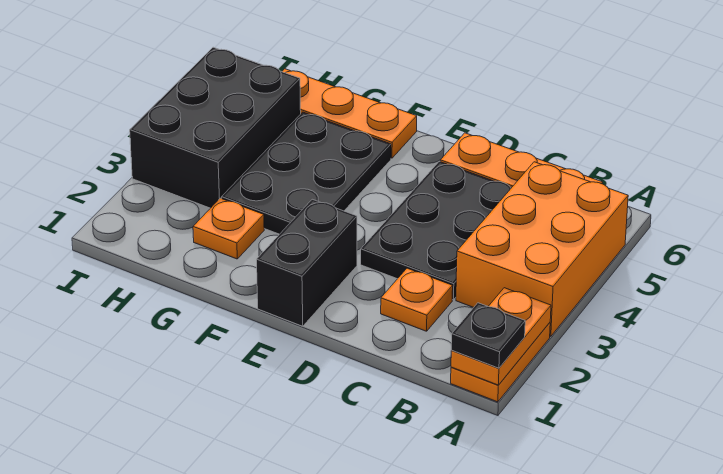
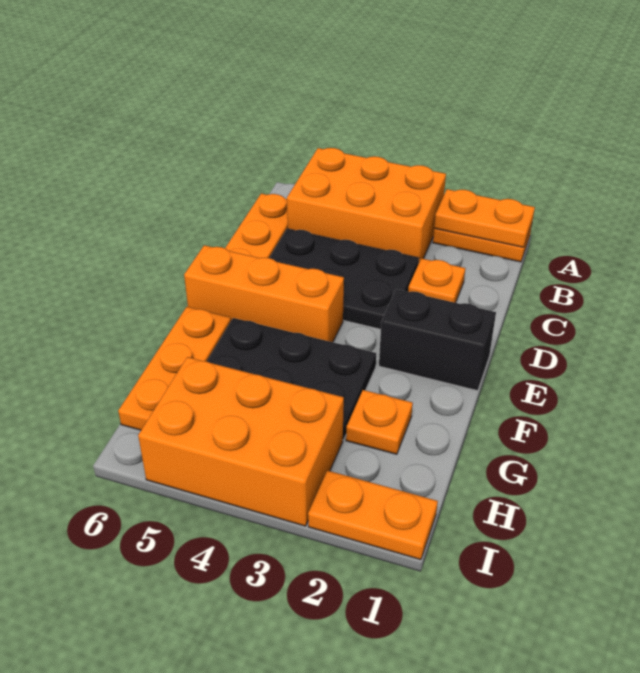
black plate A1 level 3 -> none
none -> orange brick E4:E6 level 1
black brick H3:I5 level 1 -> orange brick H3:I5 level 1
none -> orange plate I1:I2 level 1

